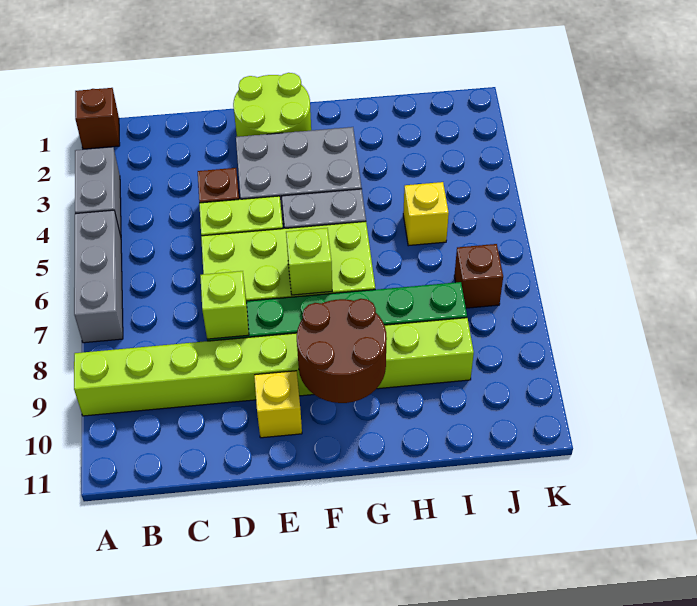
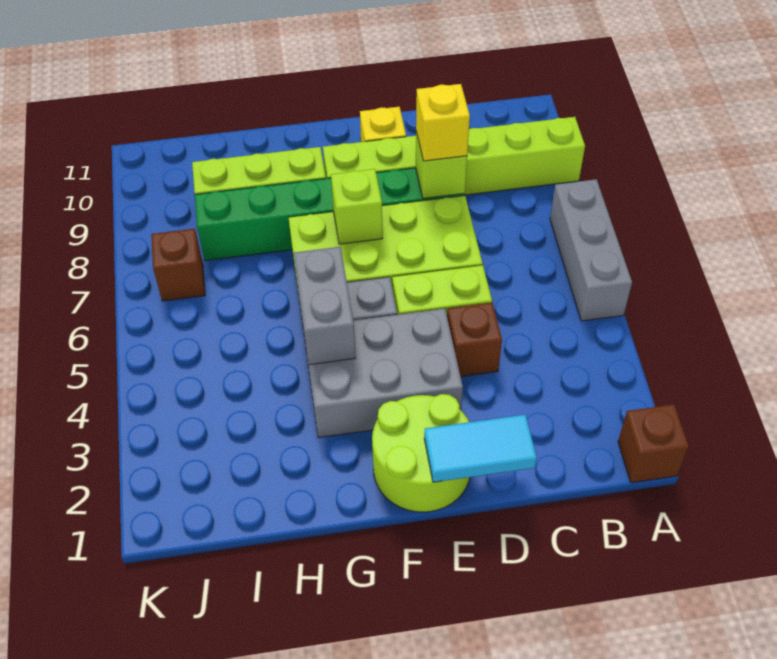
grey brick A3:A4 level 1 -> grey brick G4:G5 level 2
none -> cyan tile D1:E1 level 2
brown round brick F9:G10 level 2 -> none
yellow brick I5 level 1 -> yellow brick D8 level 3

